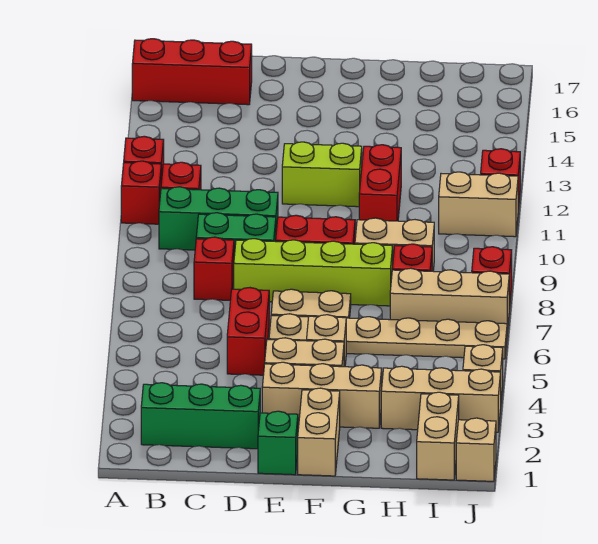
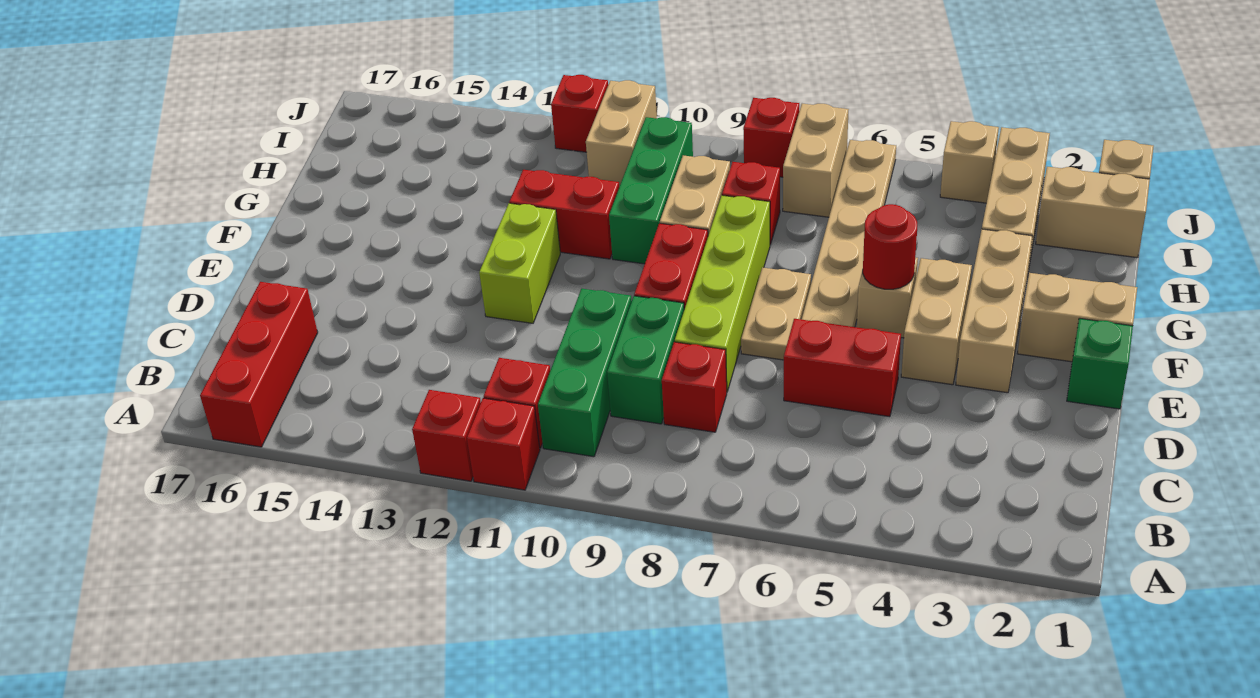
green brick B2:D2 level 1 -> green brick G10:I10 level 1
none -> red round brick F5 level 2
tan brick H7:J7 level 1 -> tan brick I7:J7 level 1

